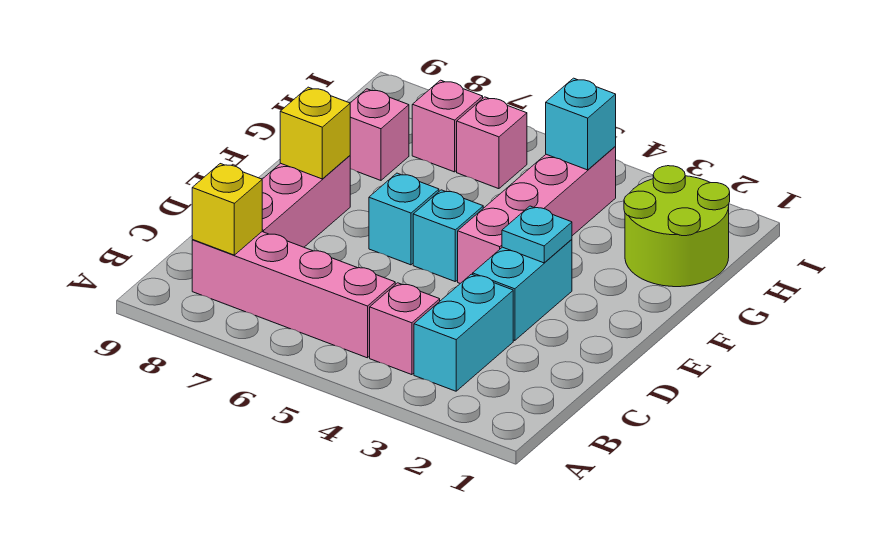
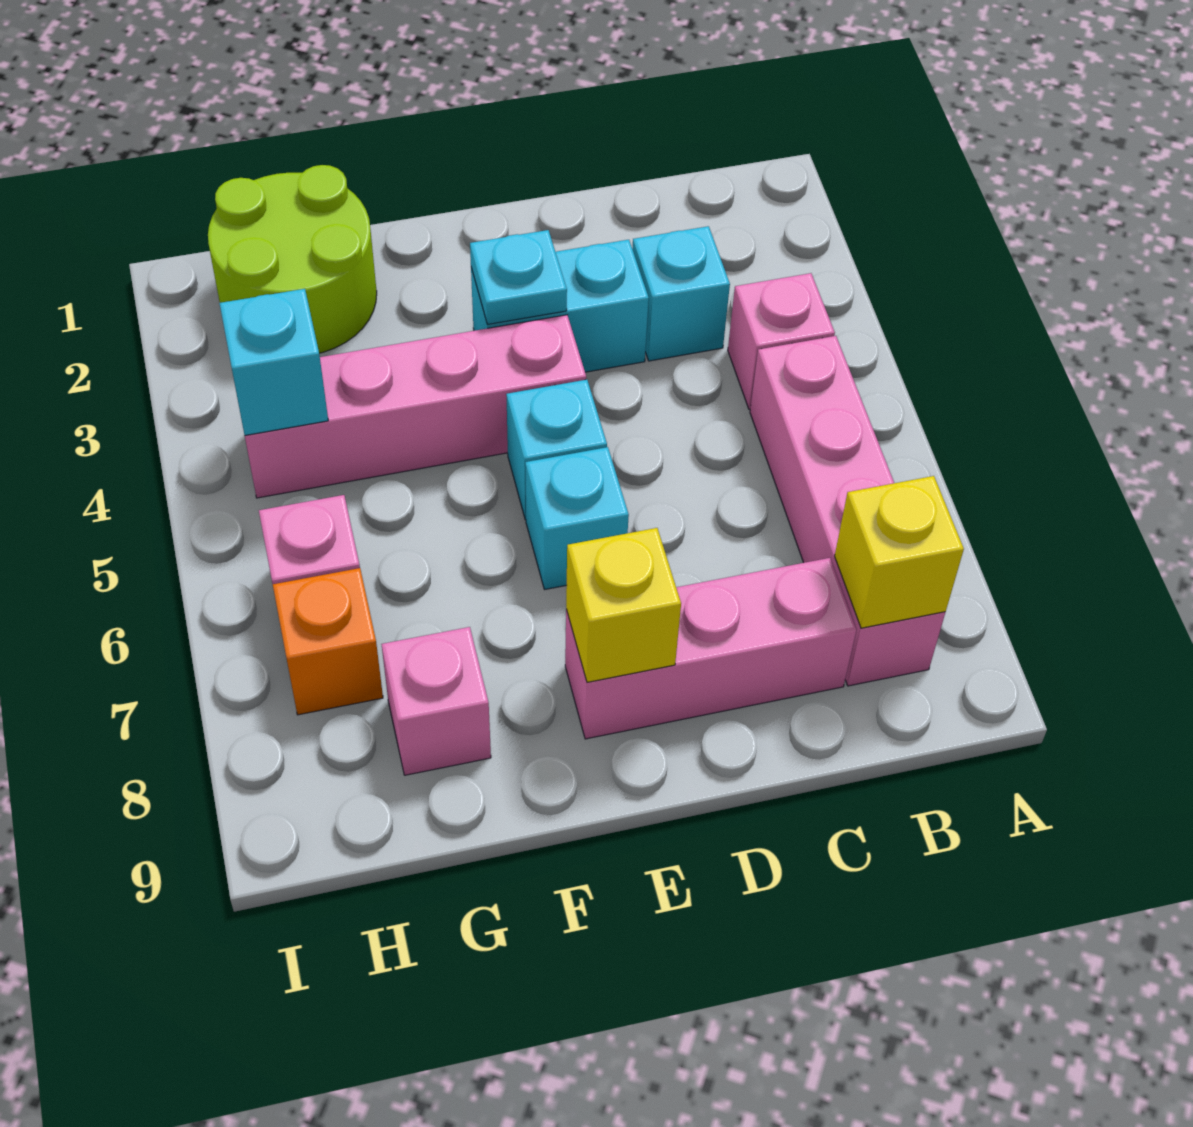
cyan brick B3:C3 level 1 -> cyan brick C3 level 1
pink brick H7 level 1 -> orange brick H7 level 1

